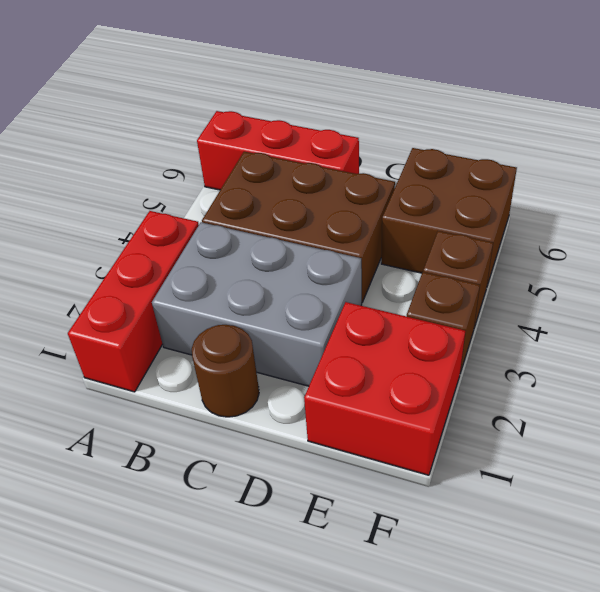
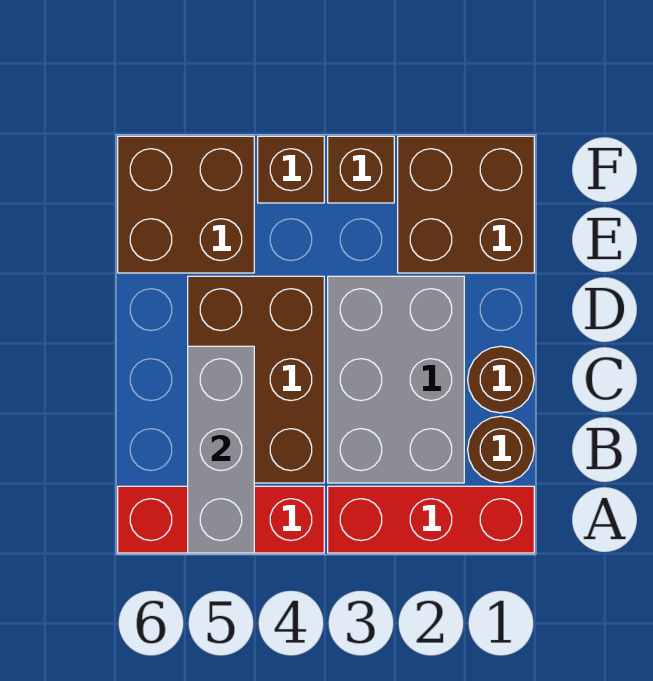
none -> grey brick A5:C5 level 2
red brick A6:C6 level 1 -> red brick A4:A6 level 1
none -> brown round brick B1 level 1
red brick E1:F2 level 1 -> brown brick E1:F2 level 1

